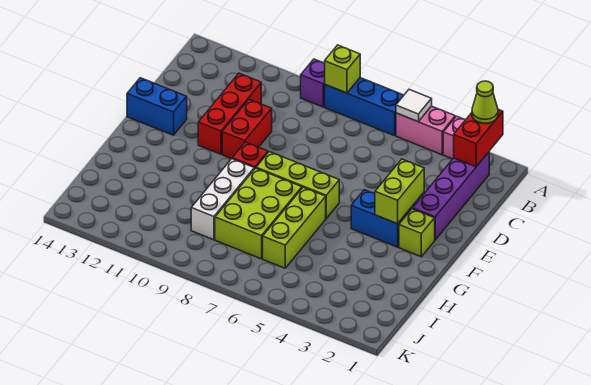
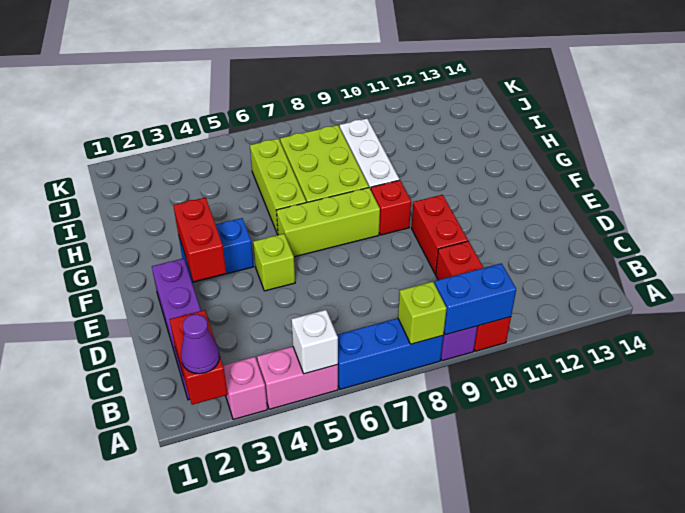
lime cone A2 level 3 -> purple cone A2 level 3
white tile A5 level 2 -> white brick A5 level 2
red brick C11:E11 level 1 -> red brick A10:C10 level 1
lime brick E3:F3 level 2 -> red brick E3:F3 level 2
blue brick E13:E14 level 1 -> blue brick A9:A10 level 2
lime brick F2 level 1 -> lime brick E5 level 1

